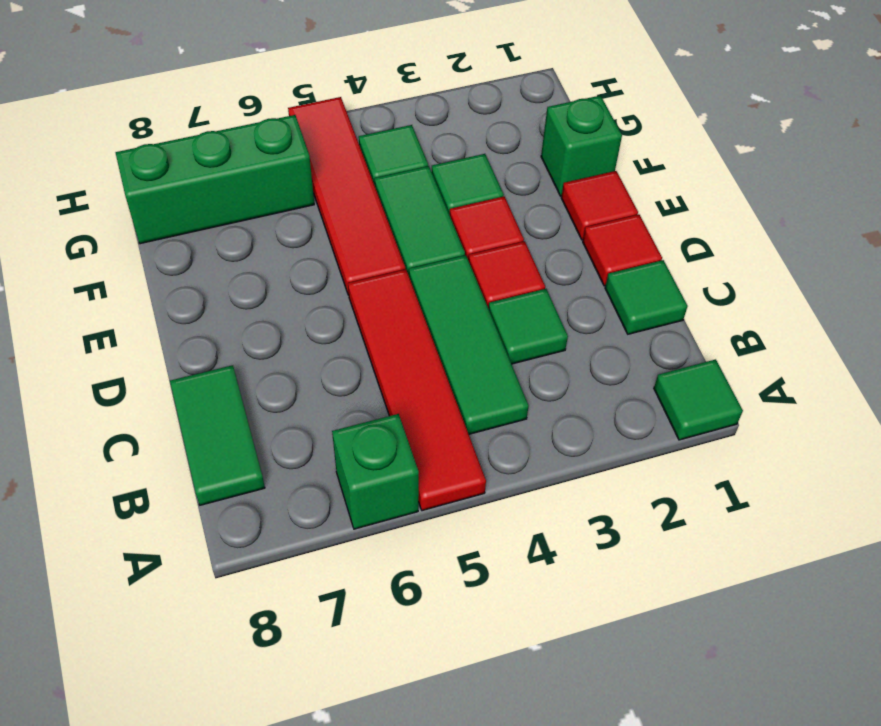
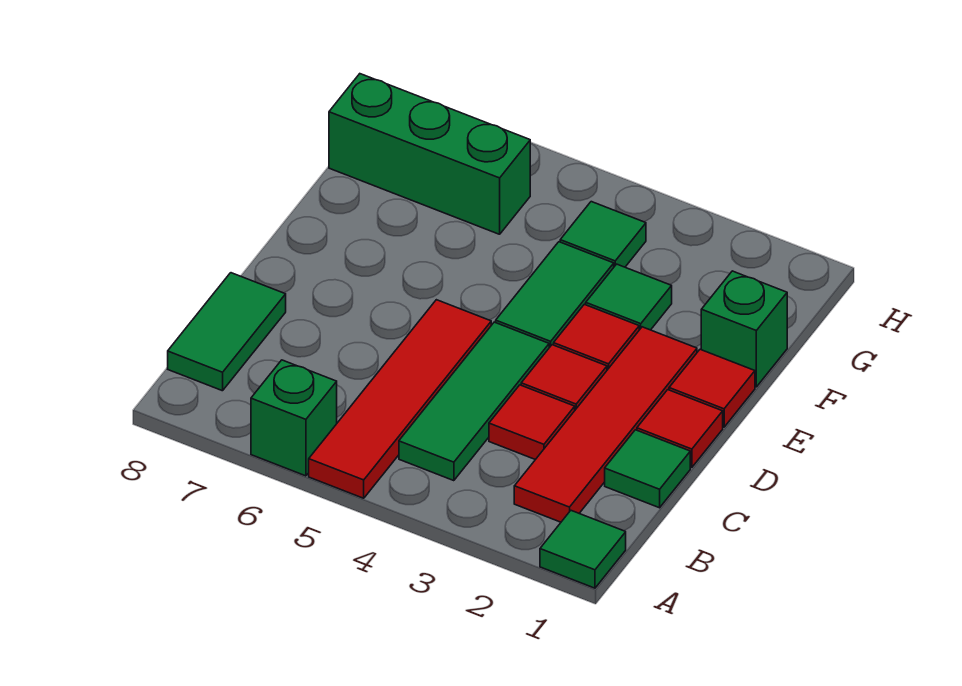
green tile C3 level 1 -> red tile C3 level 1
red tile E5:H5 level 1 -> red tile B2:E2 level 1

